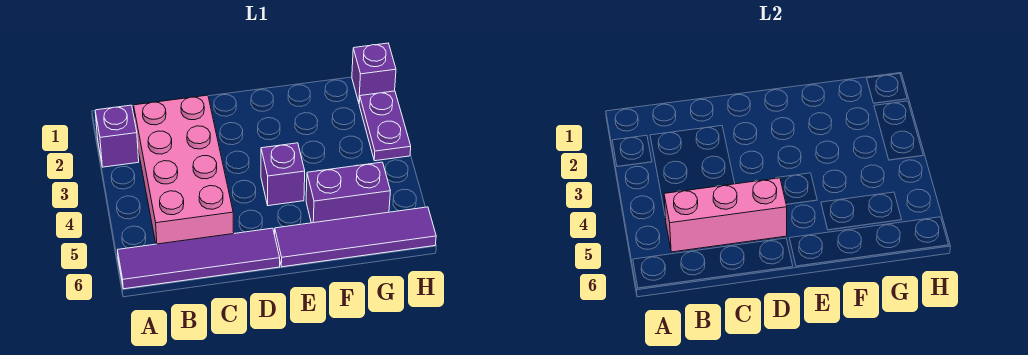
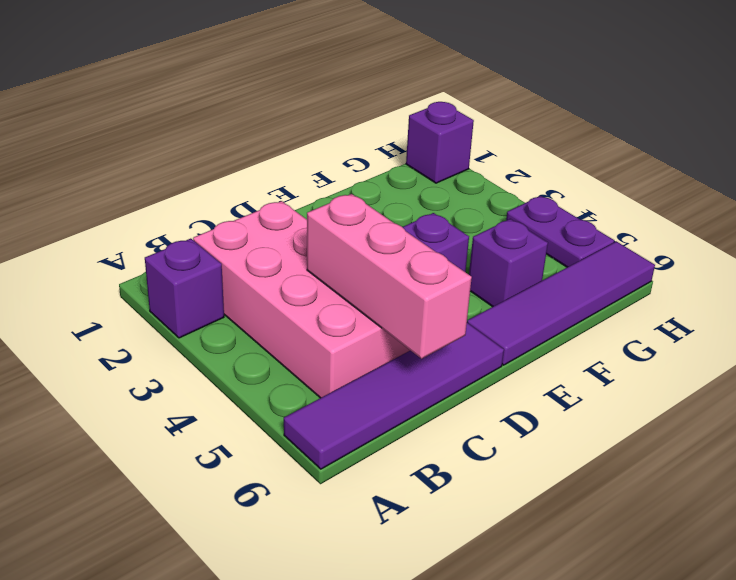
pink brick B5:D5 level 2 -> pink brick C4:C6 level 2
purple brick F5:G5 level 1 -> purple brick F5 level 1
purple plate H2:H3 level 1 -> purple plate H4:H5 level 1

